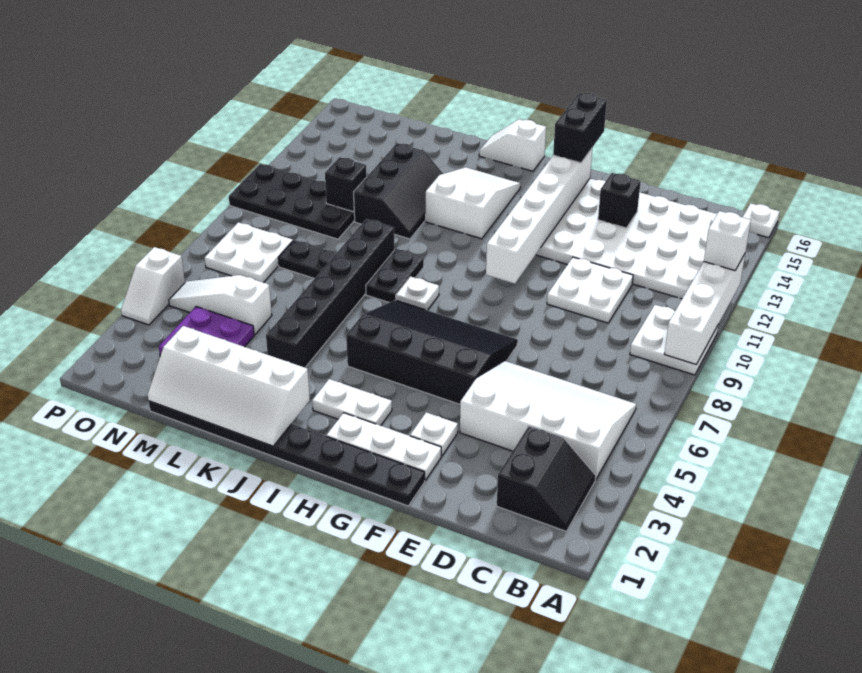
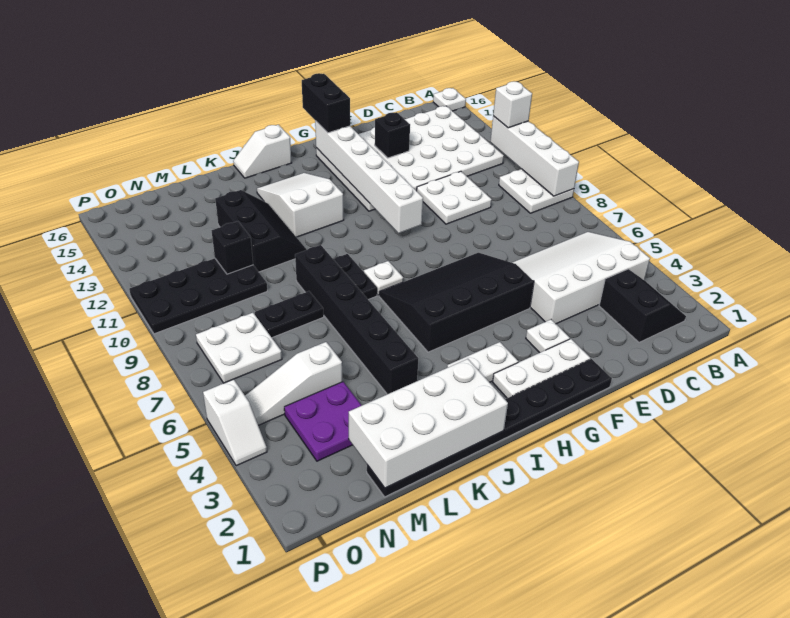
white slope J1:M2 level 2 top 2 -> white brick J1:M2 level 2

